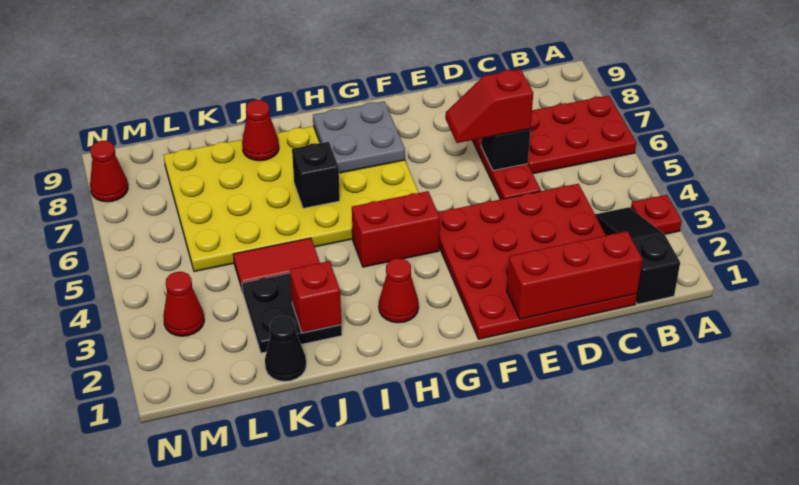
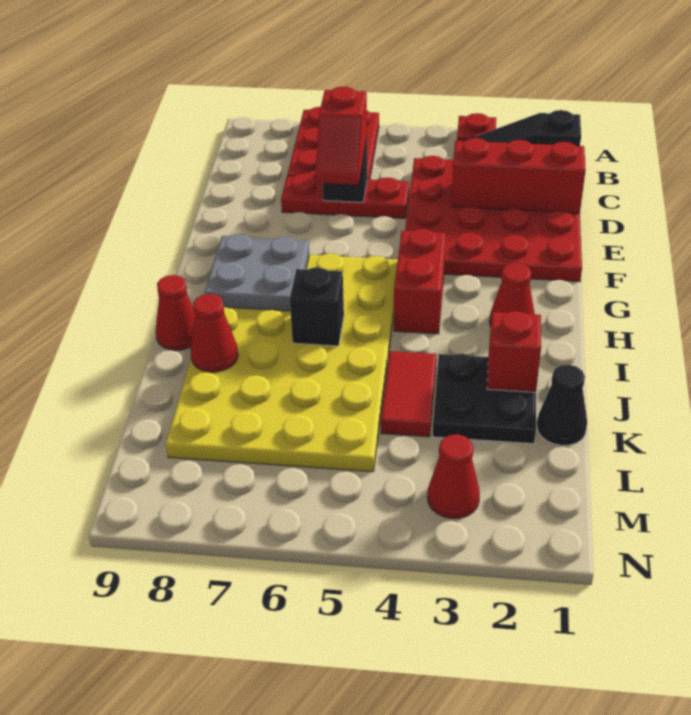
red brick C1:E1 level 2 -> red brick D1:D3 level 2
red cone N8 level 1 -> red cone I9 level 1

